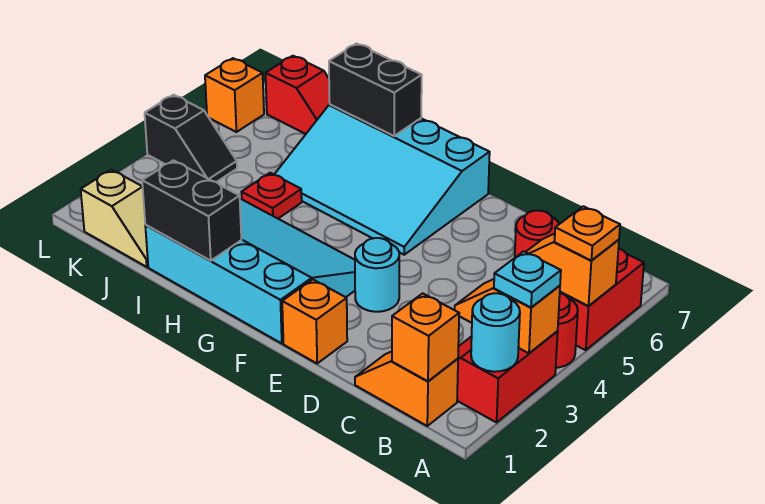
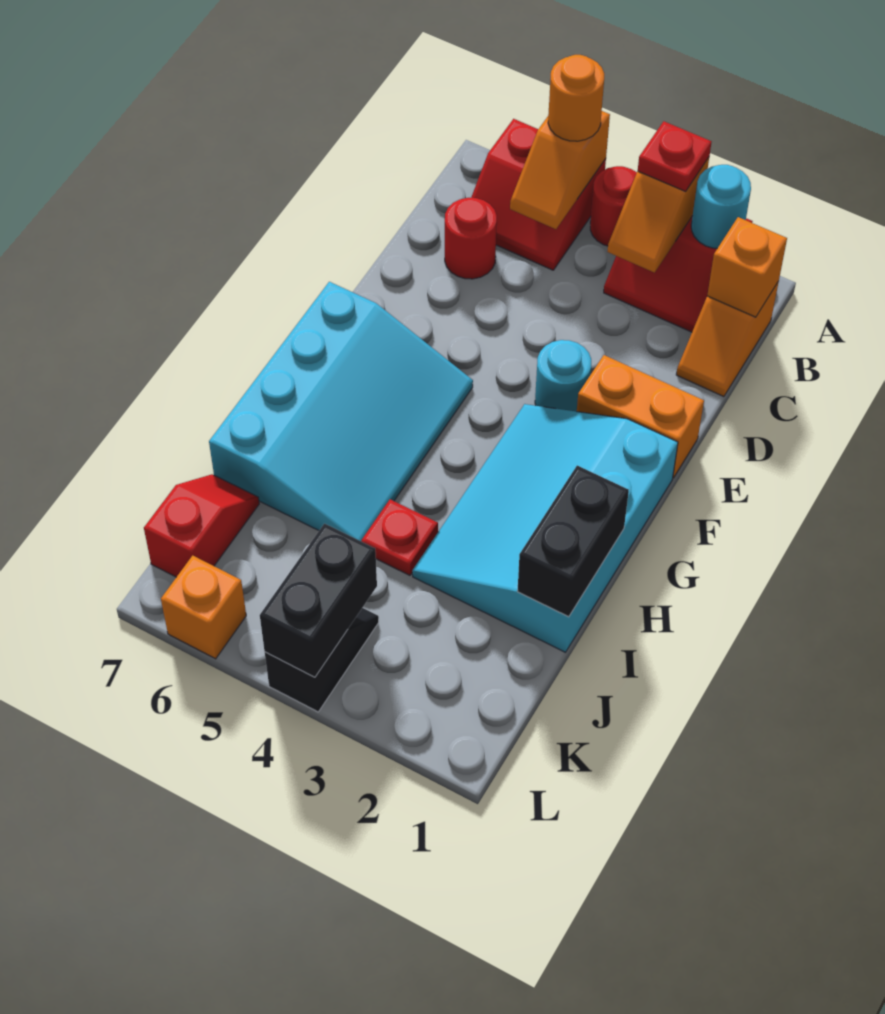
cyan plate A3 level 3 -> red plate A3 level 3
orange plate A5 level 3 -> orange round brick A5 level 3
orange brick E1 level 1 -> orange brick E1:E2 level 1
black brick H7:I7 level 2 -> black brick K4:L4 level 2
tan slope J1:K1 level 1 top K -> none

